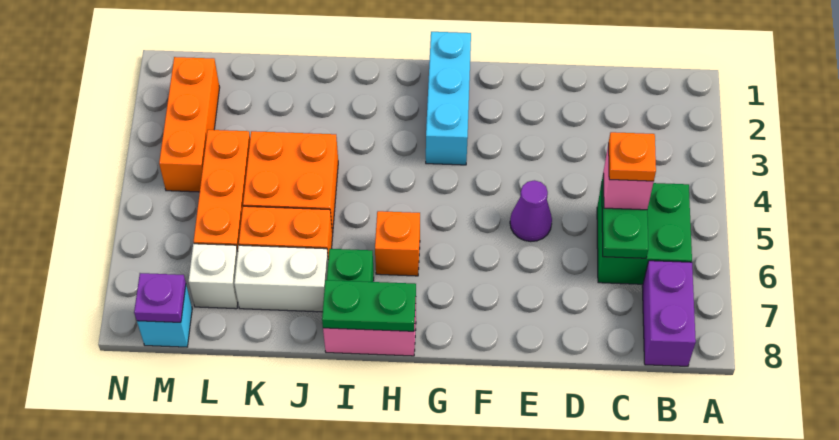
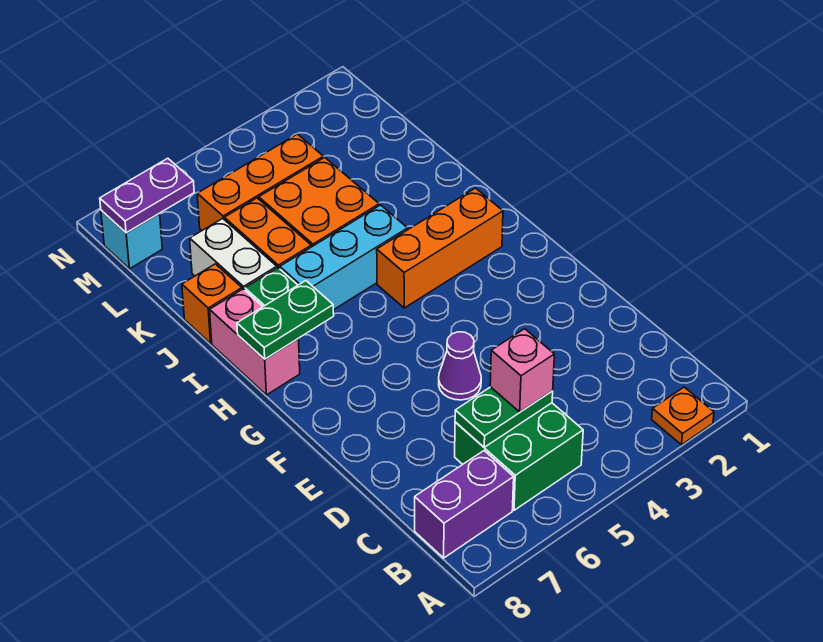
orange plate C5 level 4 -> orange plate A2 level 1
cyan brick G1:G3 level 1 -> cyan brick I4:I6 level 1
orange brick H6 level 1 -> orange brick J8 level 1
green plate H8:I8 level 2 -> green plate H7:H8 level 2
white brick L7 level 1 -> none
orange brick M2:M4 level 1 -> orange brick H2:H4 level 1
purple plate M8 level 2 -> purple plate M7:M8 level 2

